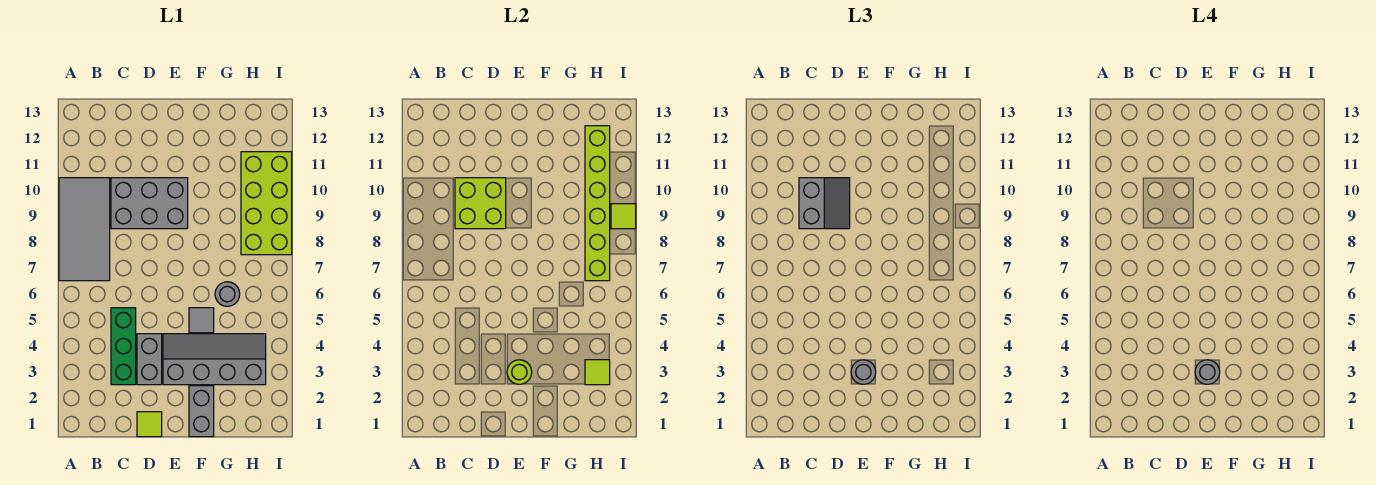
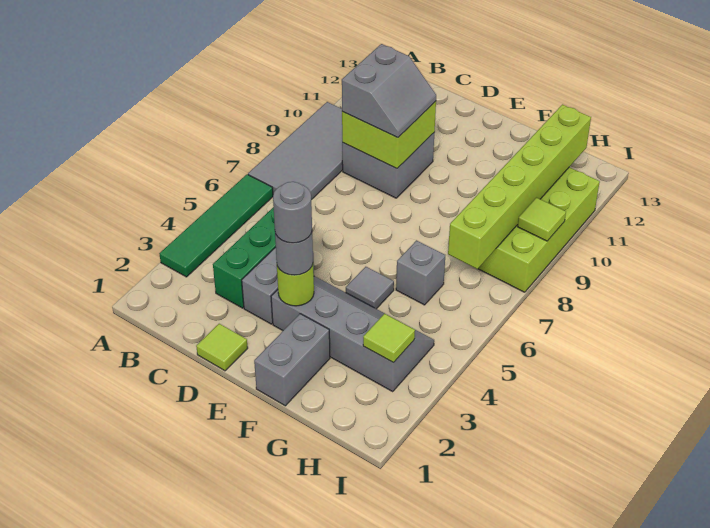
none -> green tile A3:A6 level 1
grey brick C9:E10 level 1 -> grey brick C9:D10 level 1
grey round brick G6 level 1 -> grey brick G6 level 1

